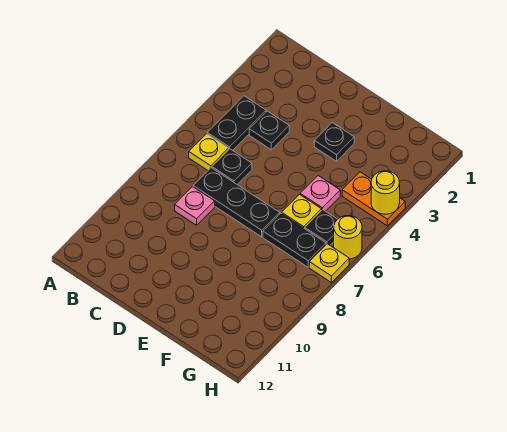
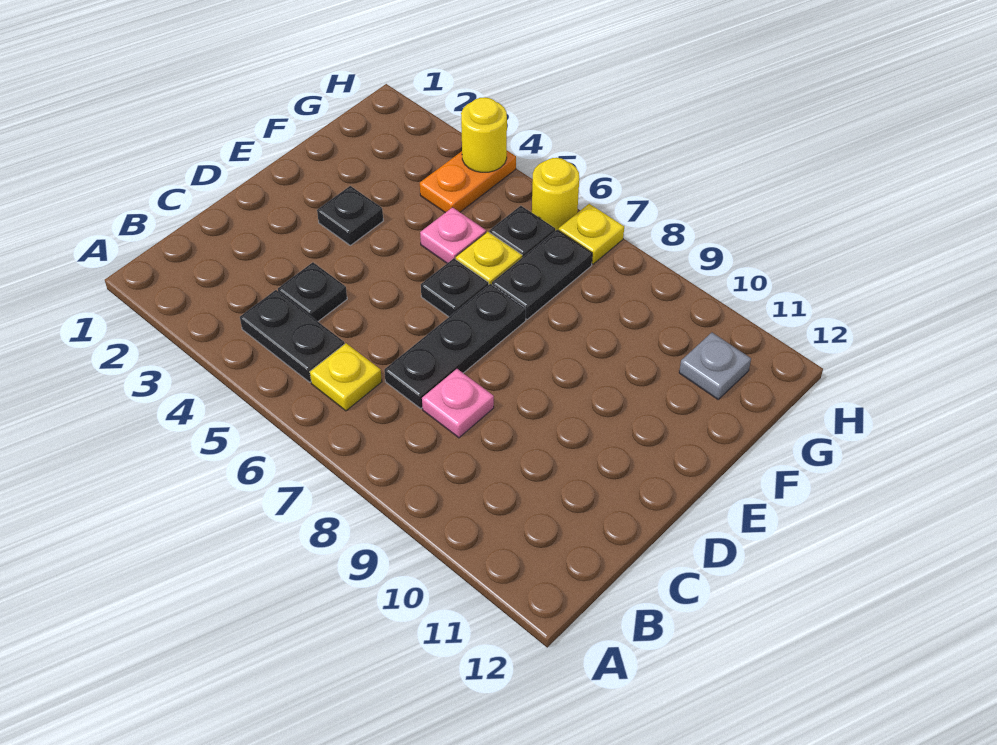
black plate C6 level 1 -> black plate E6 level 1
none -> grey plate G11 level 1

